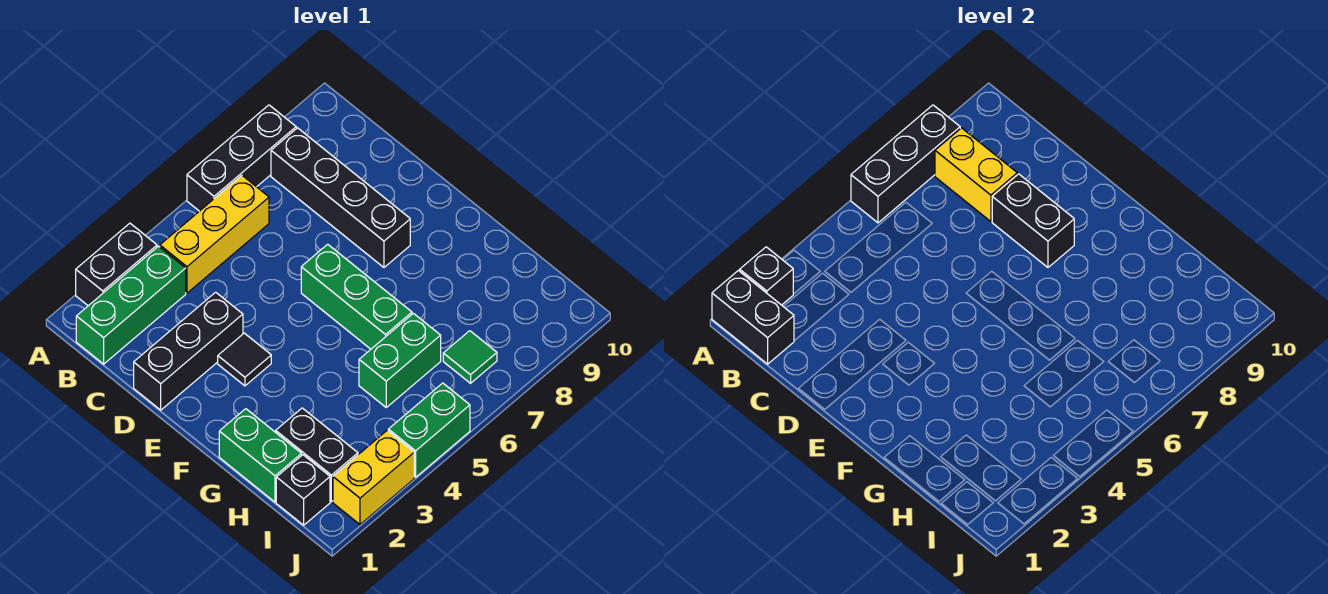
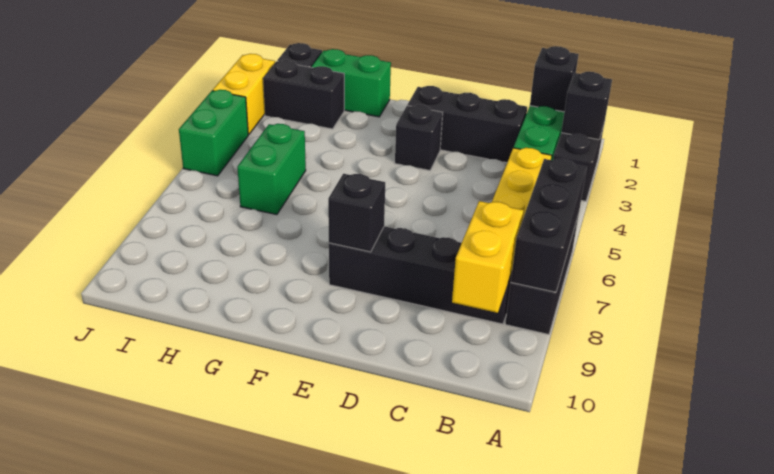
black brick A1:B1 level 2 -> black brick B1 level 2
yellow brick B8:C8 level 2 -> yellow brick B8:B9 level 2
black brick D1:D3 level 1 -> black brick C2:E2 level 1
black brick D8:E8 level 2 -> black brick E8 level 2
black tile E3 level 1 -> black brick E3 level 1
green brick E6:G6 level 1 -> none
green tile I7 level 1 -> none

